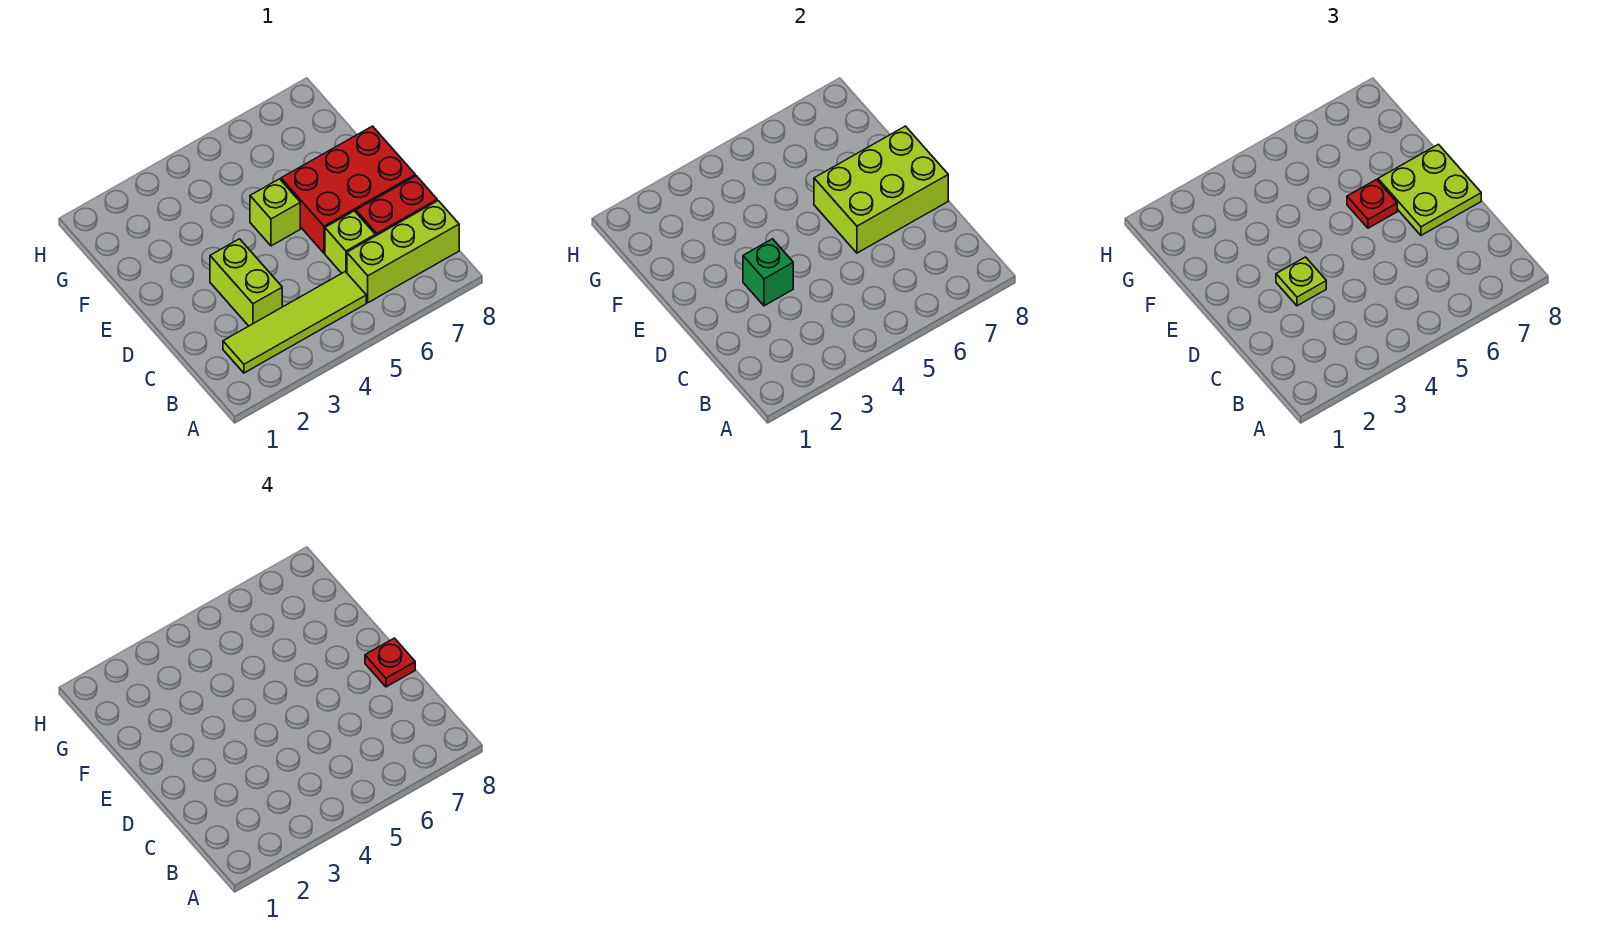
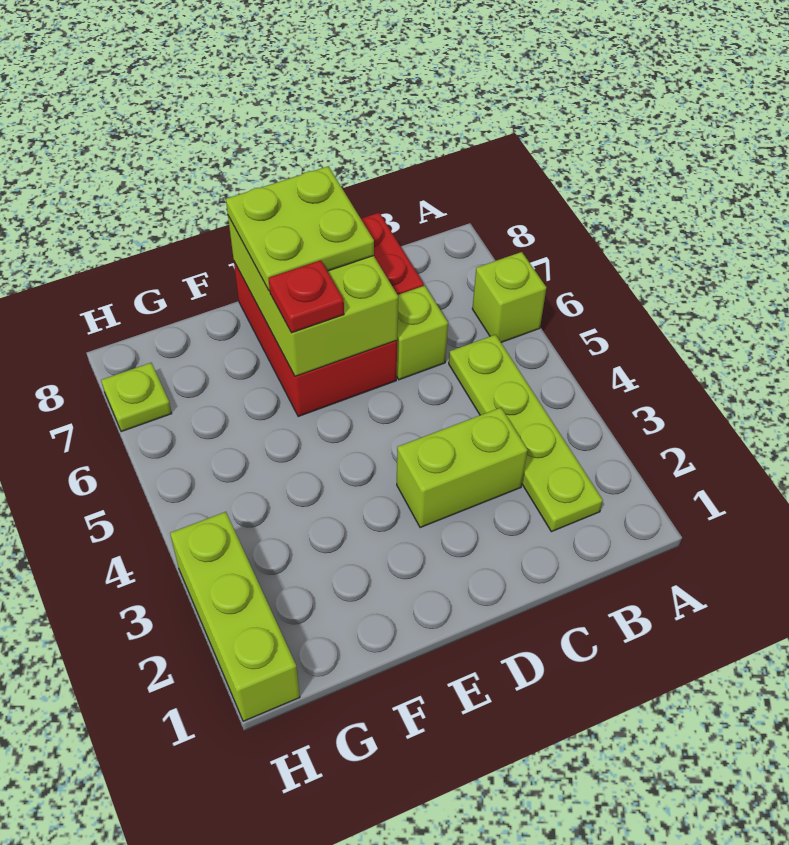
lime tile B2:B5 level 1 -> lime plate B2:B5 level 1
lime brick B6:B8 level 1 -> lime brick H1:H3 level 1
green brick D3 level 2 -> none
lime plate D3 level 3 -> lime plate H7 level 1
red plate D8 level 4 -> none
lime brick E5 level 1 -> lime brick A6 level 1

